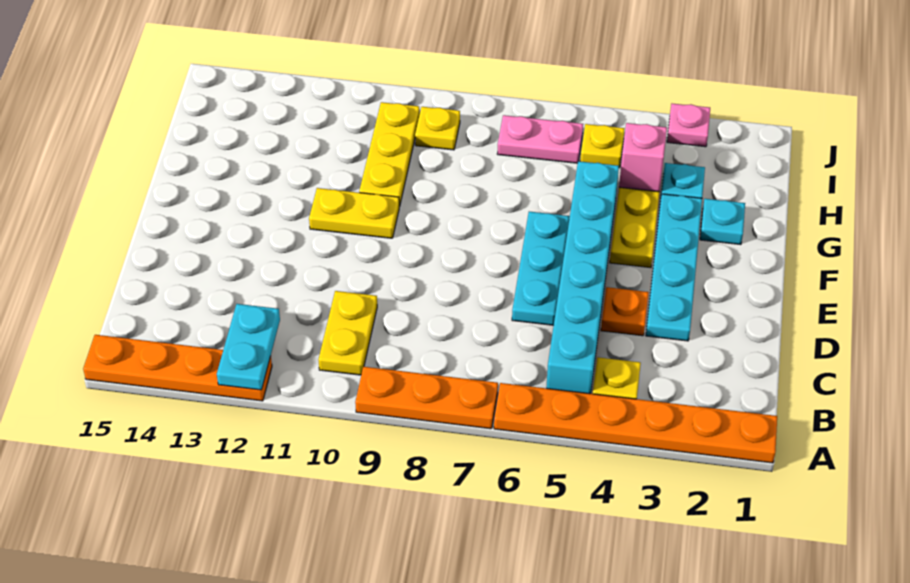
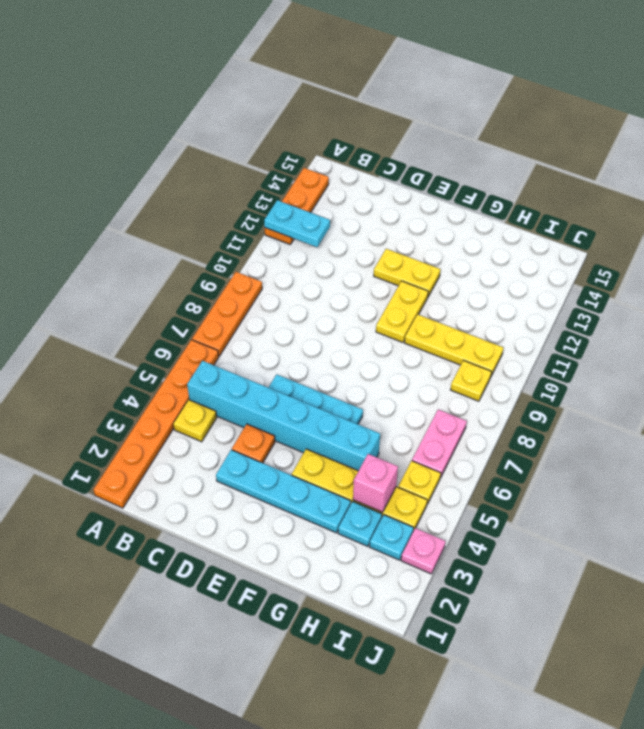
orange plate A12:A15 level 1 -> orange plate A12:A14 level 1
yellow plate B10:C10 level 1 -> yellow plate E12:F12 level 1
cyan plate G2 level 1 -> cyan plate I3 level 1

